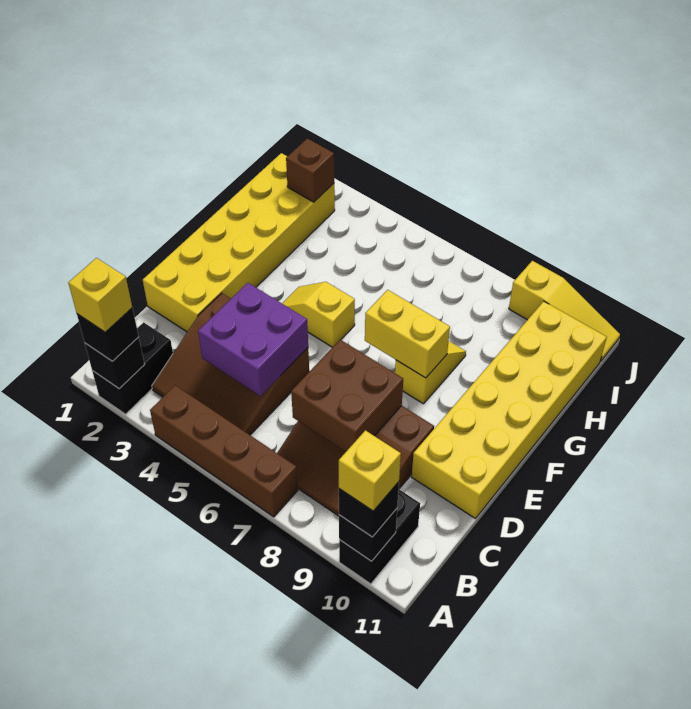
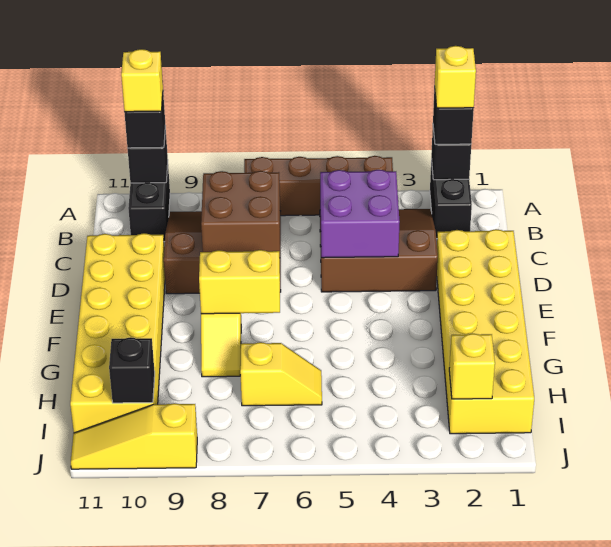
yellow slope F4:F5 level 1 top 5 -> yellow slope H6:H7 level 1 top 7
brown brick I2 level 2 -> yellow brick I2 level 2
none -> black brick I10 level 2

